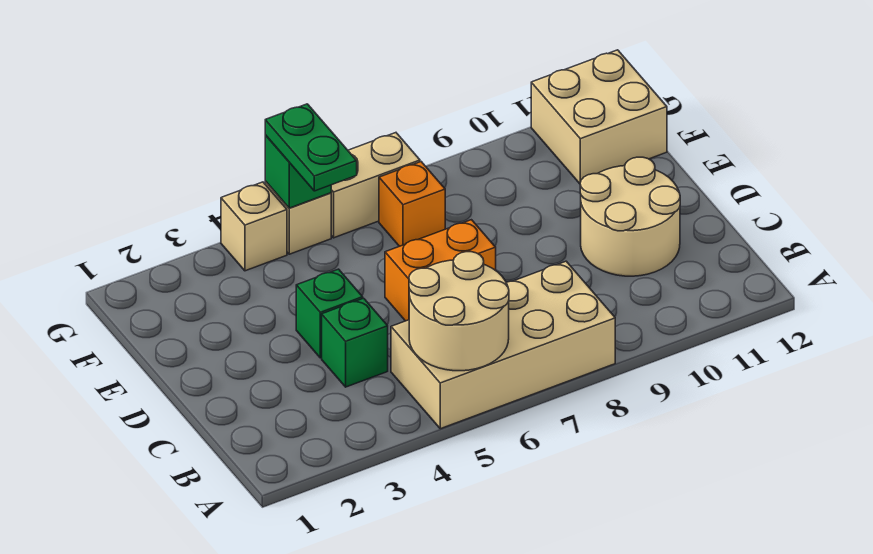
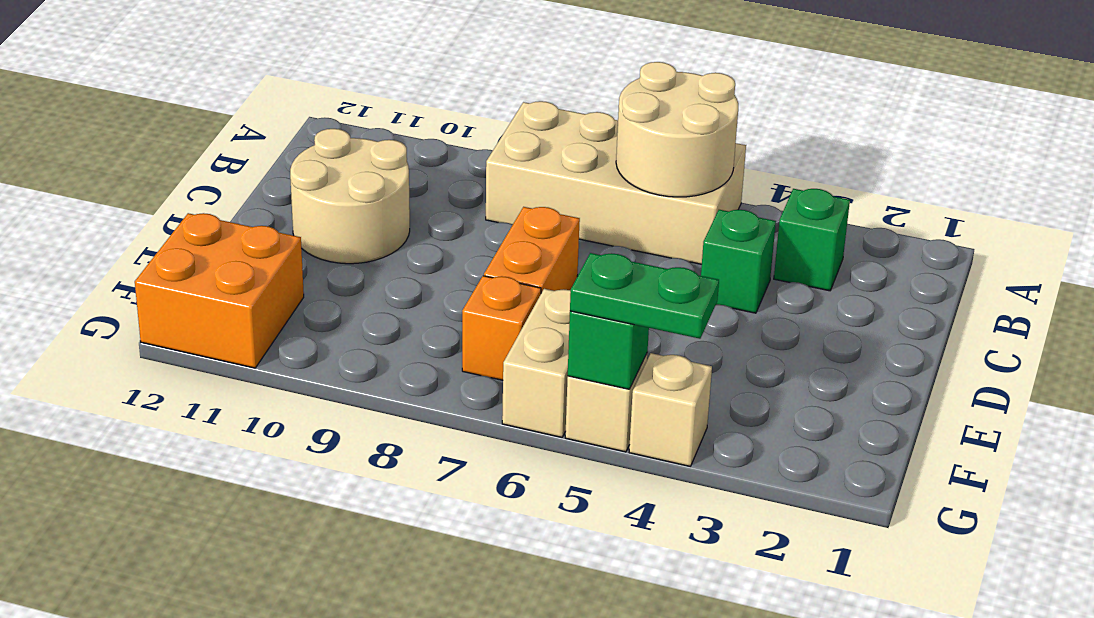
green brick D4 level 1 -> green brick B3 level 1
orange brick D6:D7 level 1 -> orange brick D7:E7 level 1
green plate F5:G5 level 3 -> green plate G4:G5 level 3
tan brick F11:G12 level 1 -> orange brick F11:G12 level 1
tan brick G6:G7 level 1 -> tan brick F6:G6 level 1

